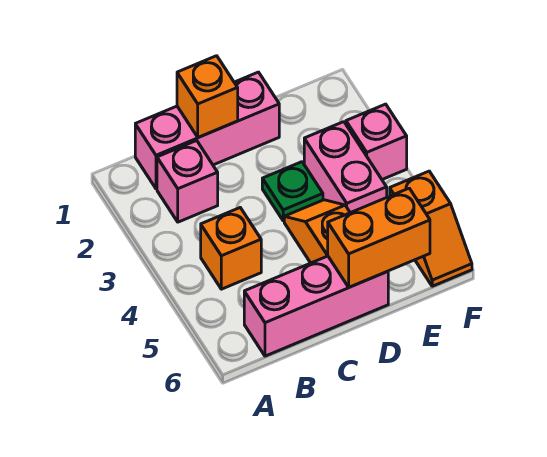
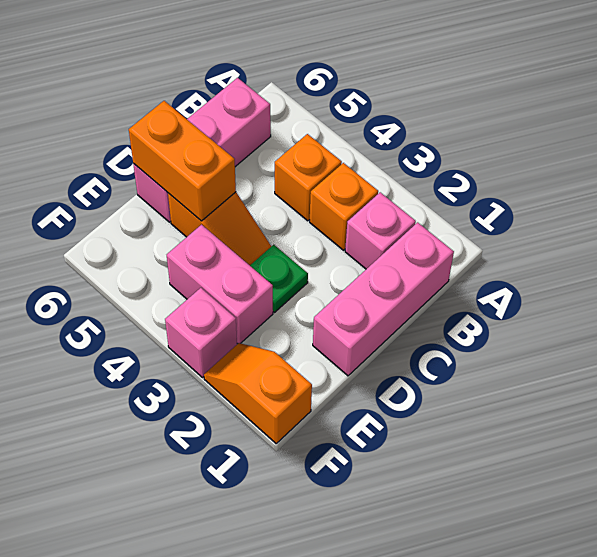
orange brick C1 level 2 -> orange brick B3 level 1
orange brick D6:E6 level 2 -> orange brick D5:D6 level 2
orange slope F5:F6 level 1 top 5 -> orange slope F1:F2 level 1 top 1

